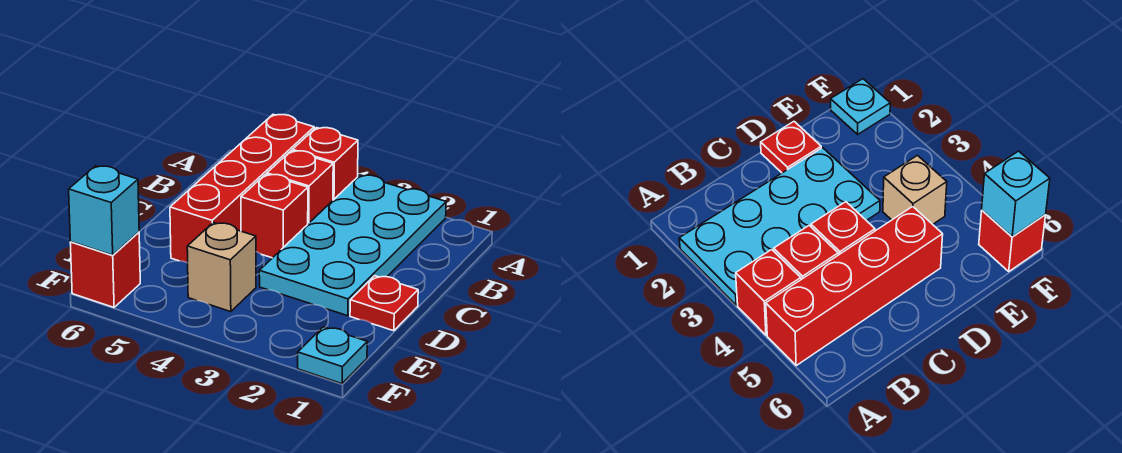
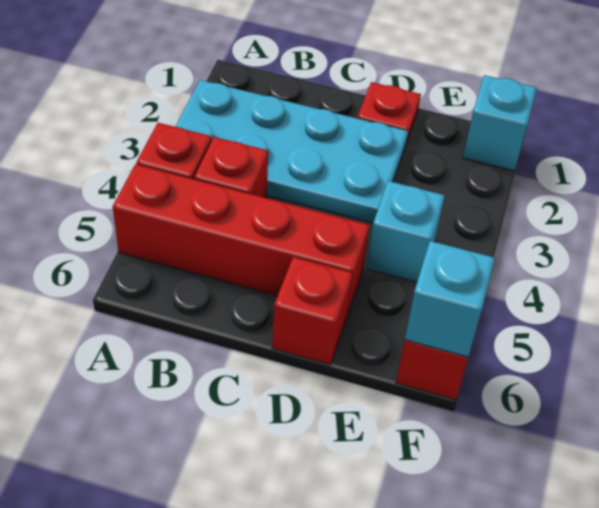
red brick C4 level 1 -> red brick D6 level 1
tan brick E4 level 1 -> cyan brick E4 level 1
cyan plate F1 level 1 -> cyan brick F1 level 1

